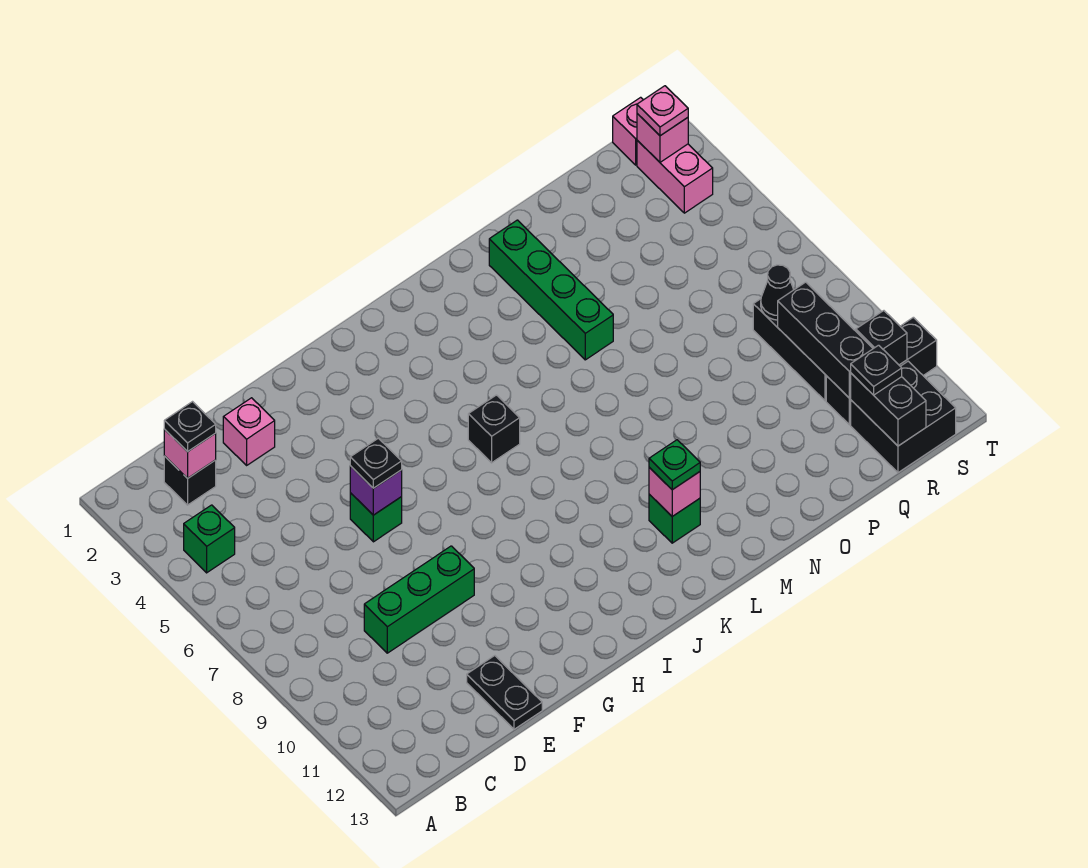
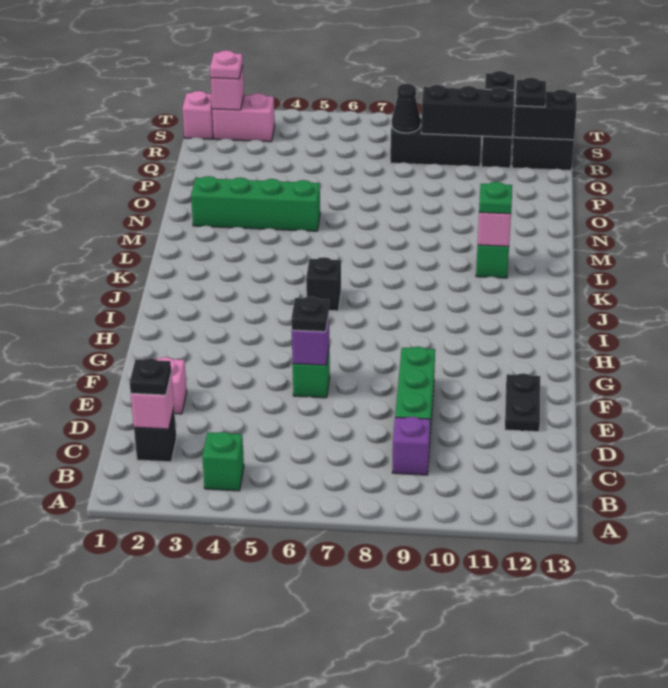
none -> purple brick C9 level 1
black plate E12:E13 level 1 -> black plate E12:F12 level 1

